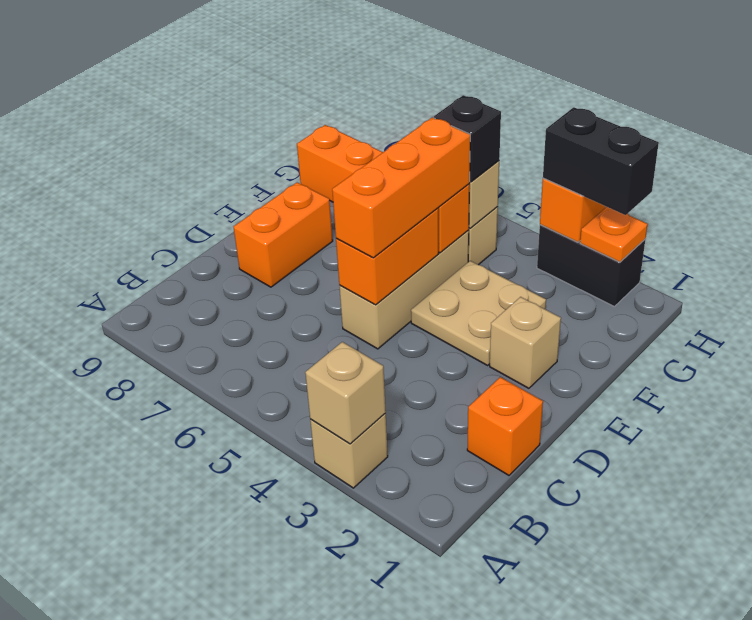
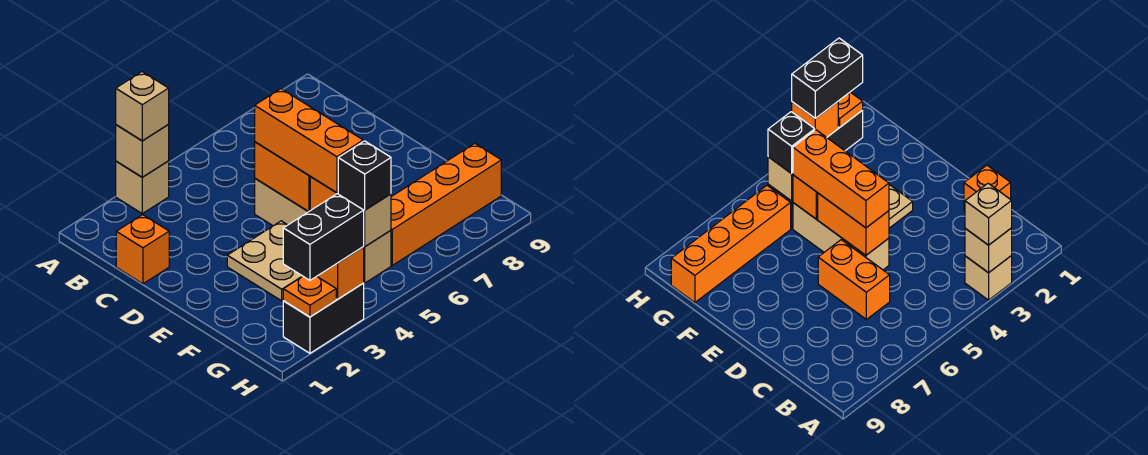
orange brick D8:E8 level 1 -> orange brick C6:D6 level 1
tan brick E2 level 1 -> tan brick A3 level 3

